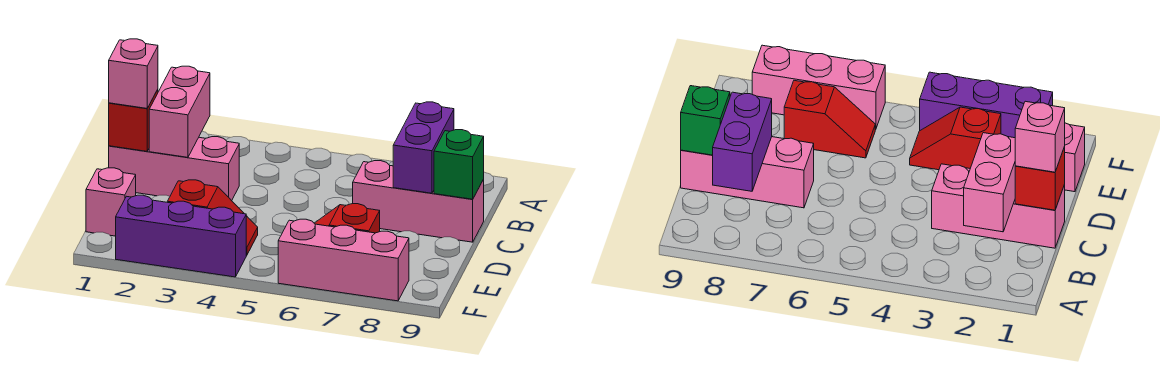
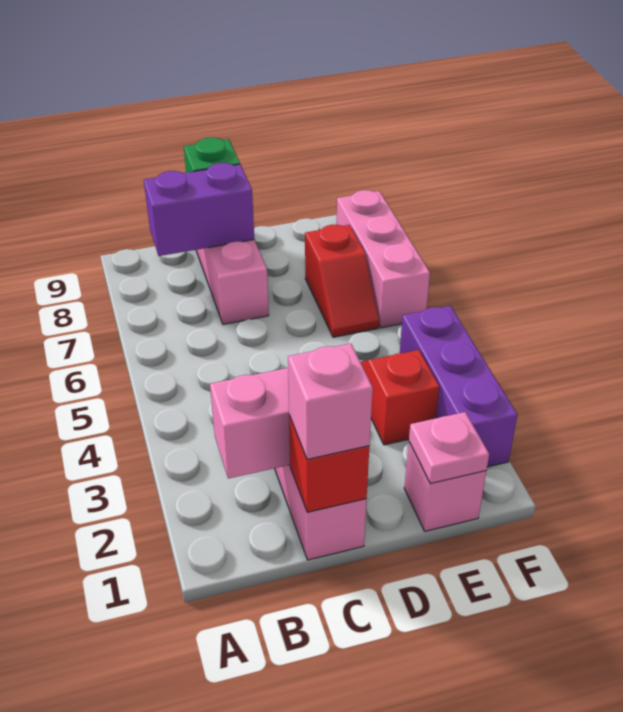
none -> pink plate E1 level 2

